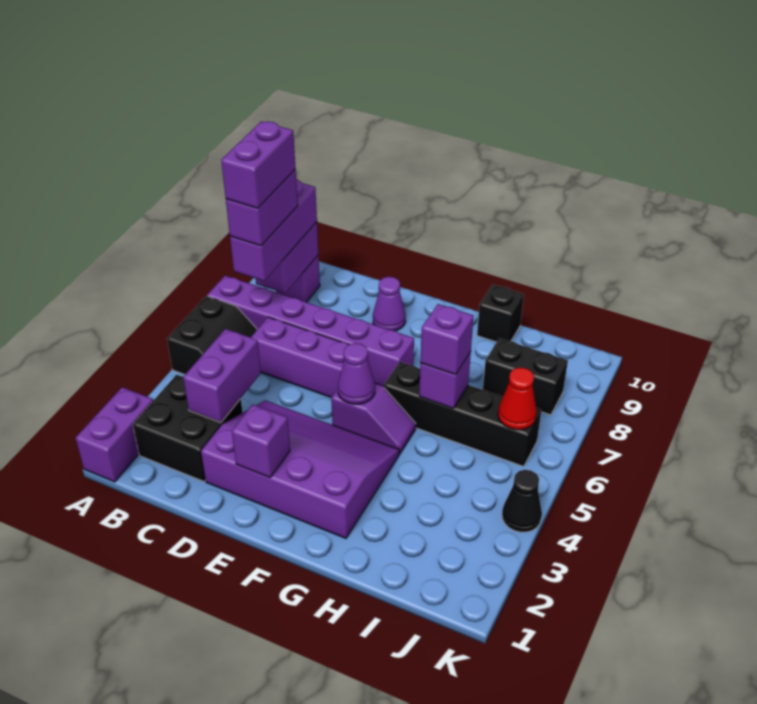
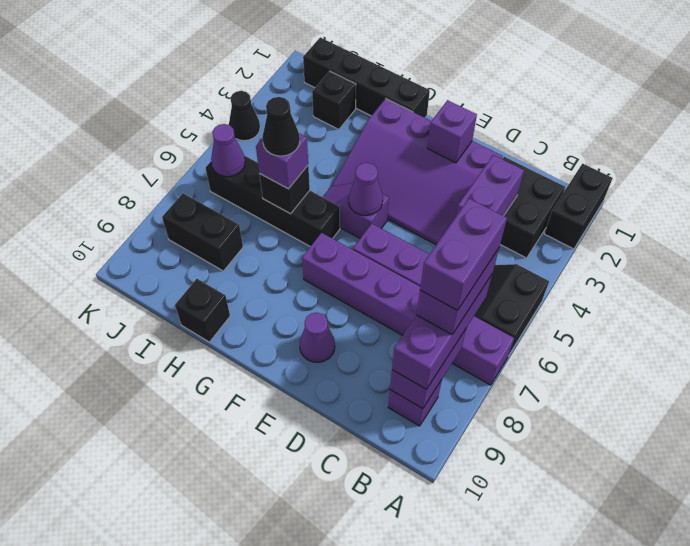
purple brick A1:A2 level 1 -> black brick A1:A2 level 1
none -> black brick G1:J1 level 1
purple brick H6 level 2 -> black brick H6 level 2
none -> black cone H6 level 4
none -> black brick I2 level 1
red cone J6 level 2 -> purple cone J6 level 2

